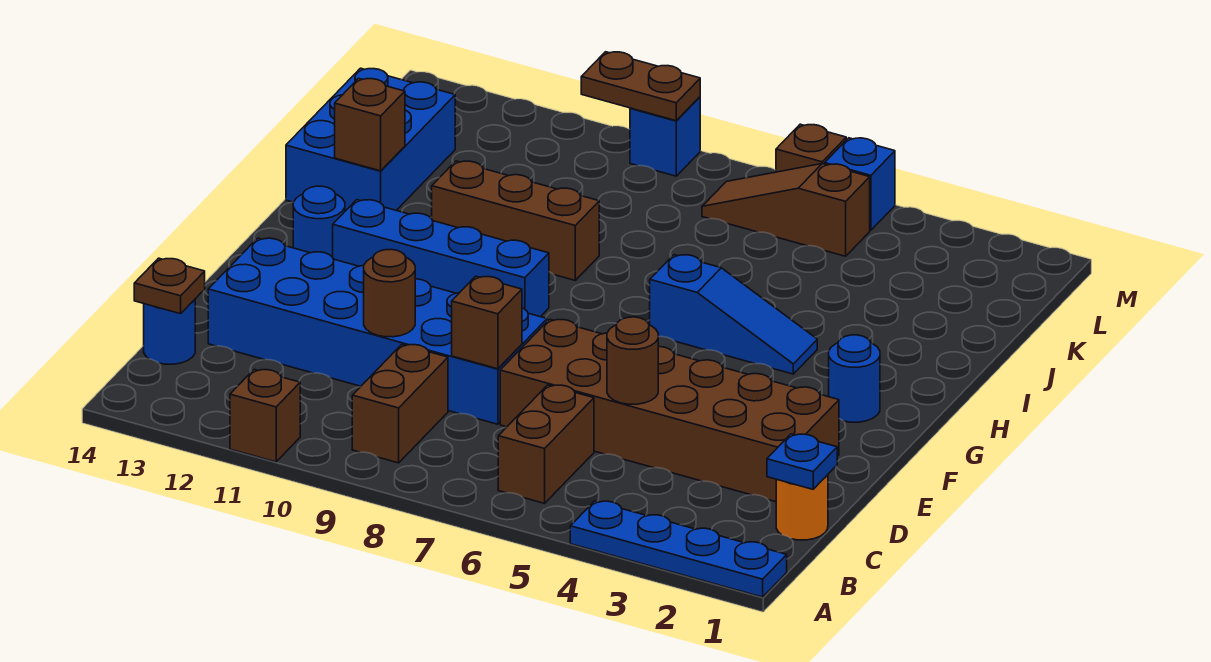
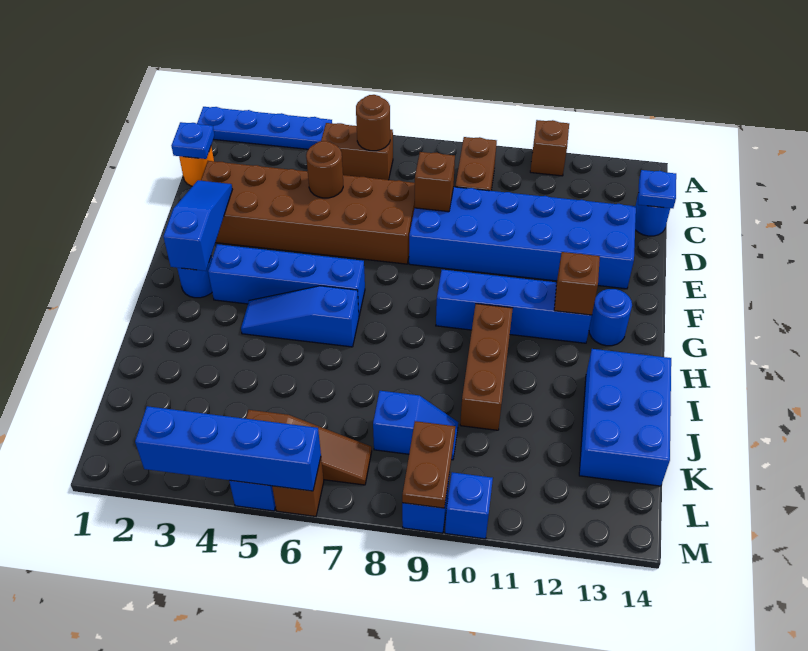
brown brick B6:C6 level 1 -> brown brick B5:B6 level 1
brown plate C14 level 2 -> blue plate C14 level 2
brown round brick D10 level 2 -> brown round brick B6 level 2
none -> blue slope E2:G2 level 2 top G
none -> blue brick G3:G6 level 1
brown brick I9:I11 level 1 -> brown brick H10:J10 level 1
brown brick I13 level 2 -> brown brick G12 level 2
none -> blue slope K8:K9 level 1 top 8
none -> blue brick M3:M6 level 2
brown plate M9:M10 level 2 -> brown plate L9:M9 level 2
none -> blue brick M10 level 1

